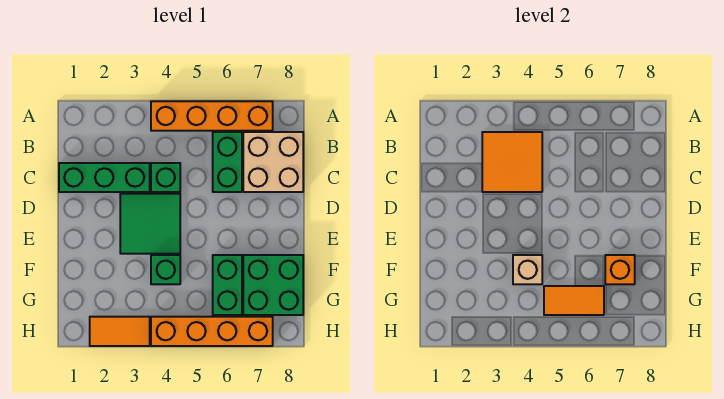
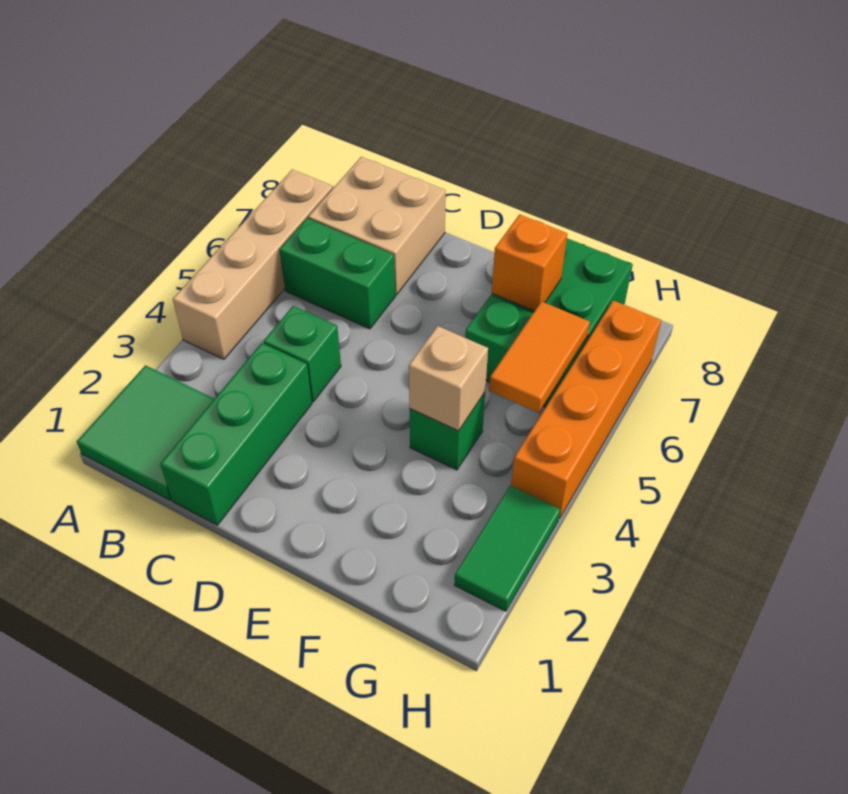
orange brick A4:A7 level 1 -> tan brick A4:A7 level 1
orange tile B3:C4 level 2 -> none
green tile D3:E4 level 1 -> green tile A1:B2 level 1
orange tile H2:H3 level 1 -> green tile H2:H3 level 1

